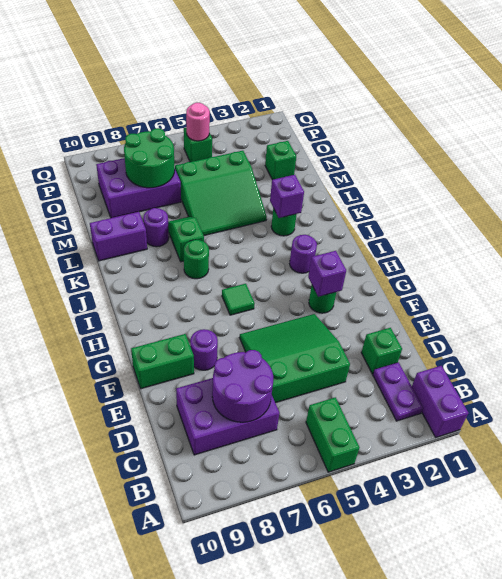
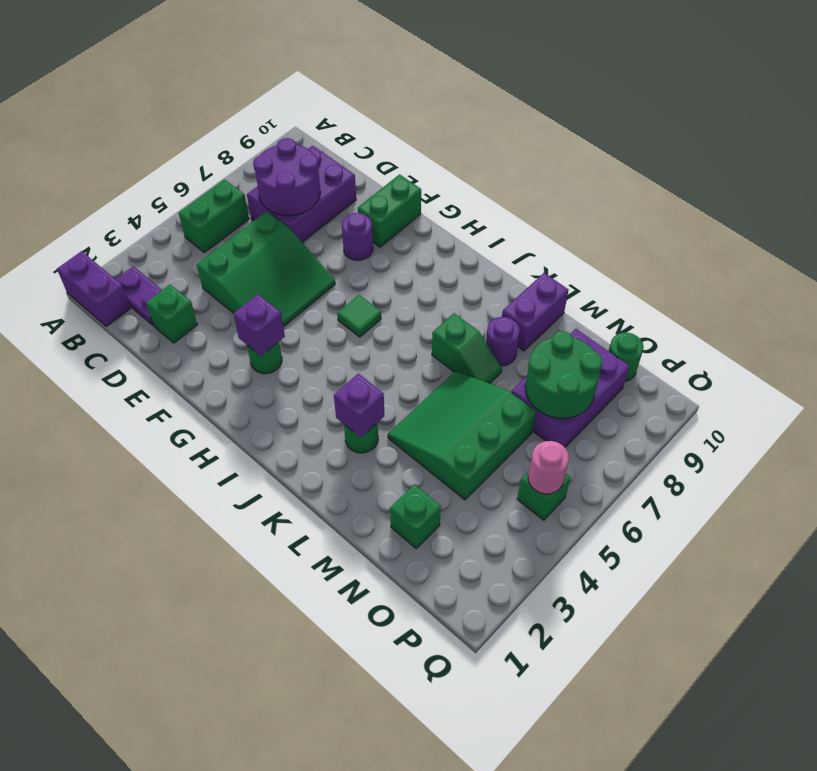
green brick A5:B5 level 1 -> green brick B5:B6 level 1
purple round brick I3 level 1 -> none
green round brick J7 level 1 -> green round brick O10 level 1

